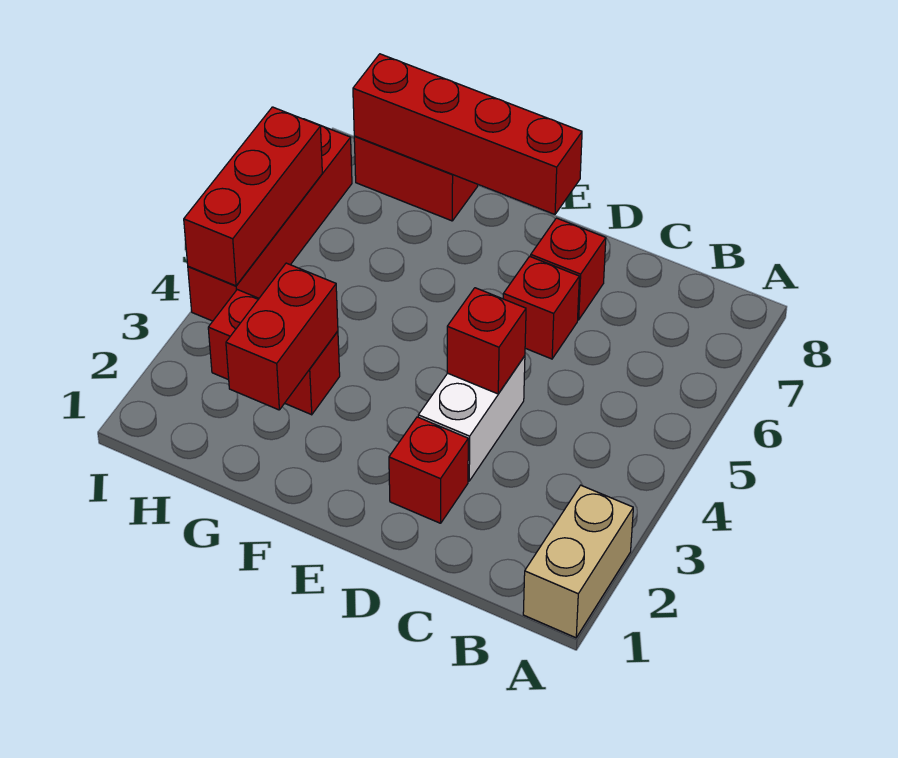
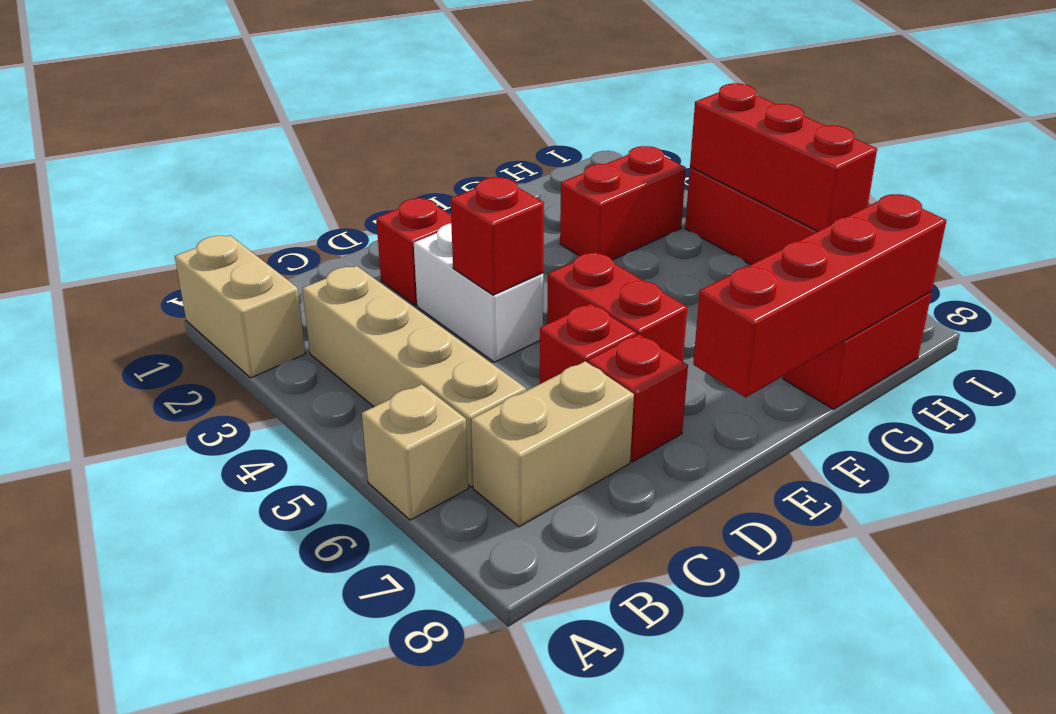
none -> tan brick A6 level 1
none -> tan brick B3:B6 level 1
none -> tan brick B7:C7 level 1
red brick G2:G3 level 2 -> red brick E5:E6 level 1

